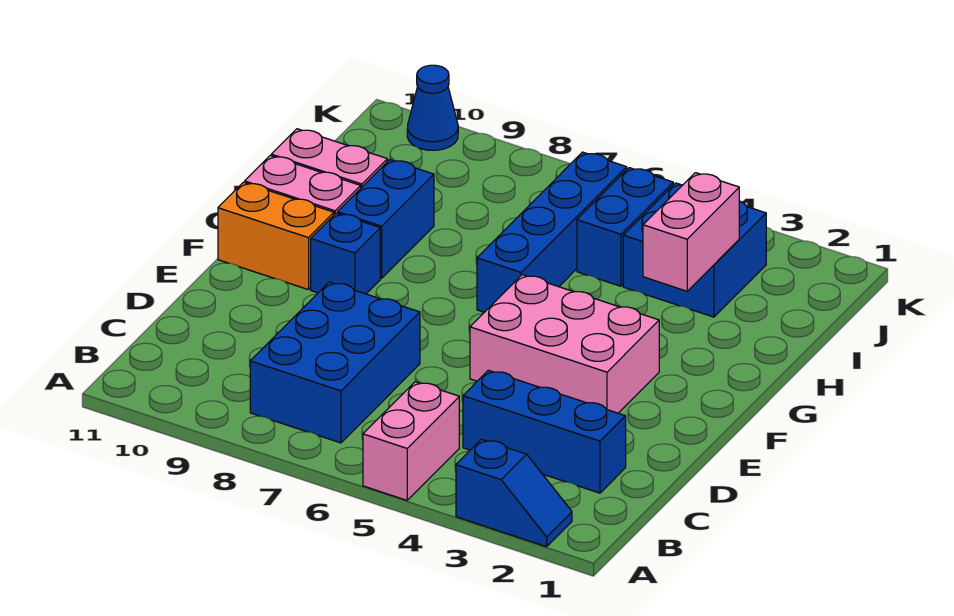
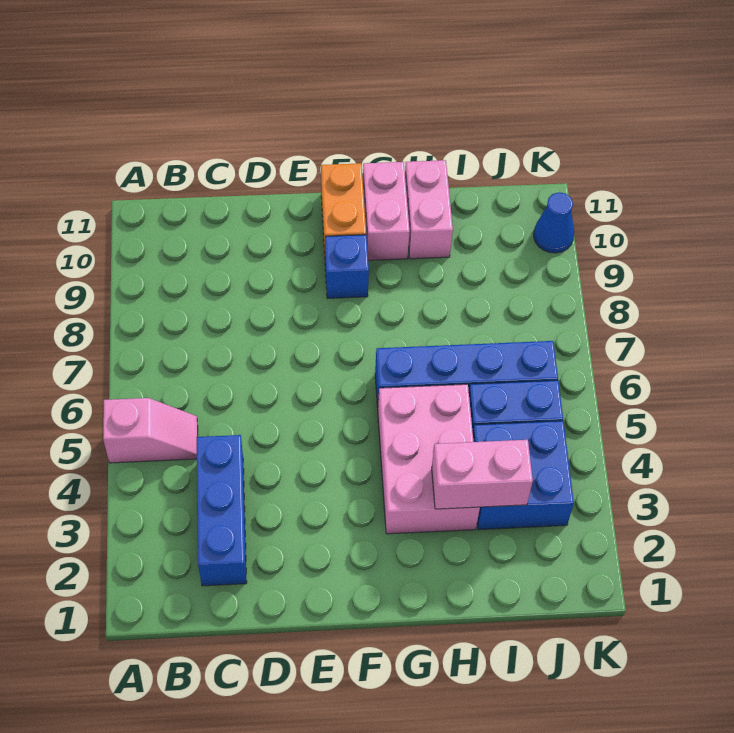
blue slope A2:A3 level 1 top 3 -> none
pink brick A5:B5 level 1 -> pink slope A5:B5 level 1 top A
blue brick B7:D8 level 1 -> none
pink brick E3:F5 level 1 -> pink brick G3:H5 level 1
blue brick G9:H9 level 1 -> none

